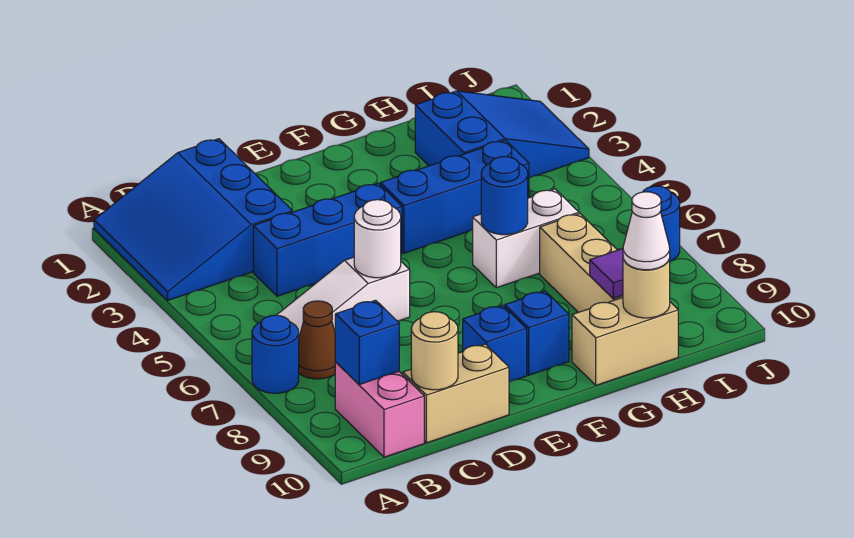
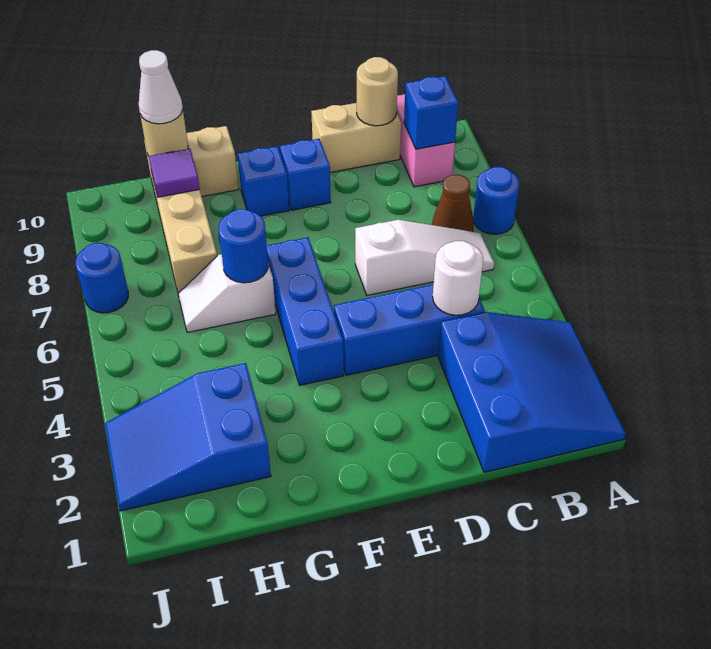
white round brick D6 level 2 -> white round brick C4 level 2
blue brick F4:H4 level 1 -> blue brick F4:F6 level 1
white brick G6:H6 level 1 -> white slope G6:H6 level 1 top G

